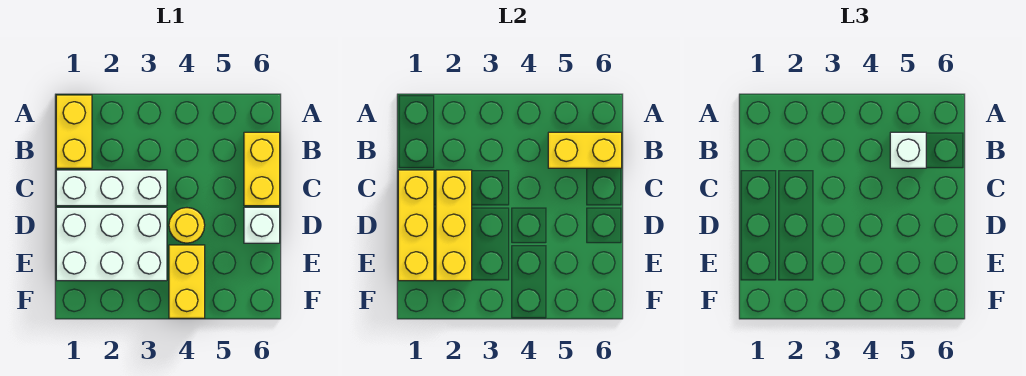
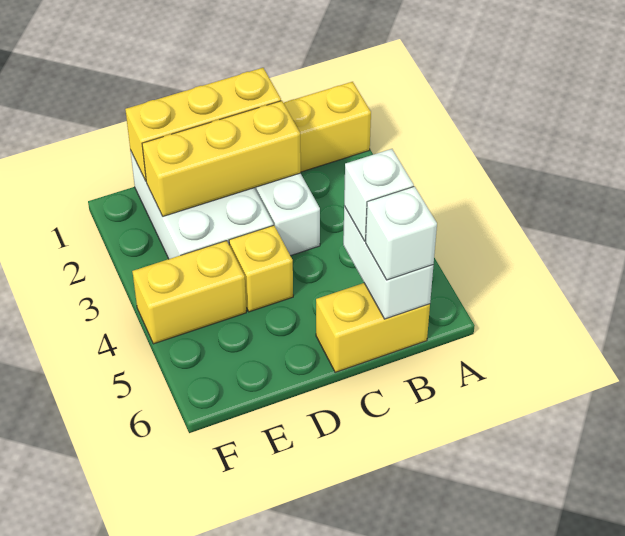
yellow brick B5:B6 level 2 -> white brick B5:B6 level 2
yellow round brick D4 level 1 -> yellow brick D4 level 1
white brick D6 level 1 -> white brick B6 level 3

